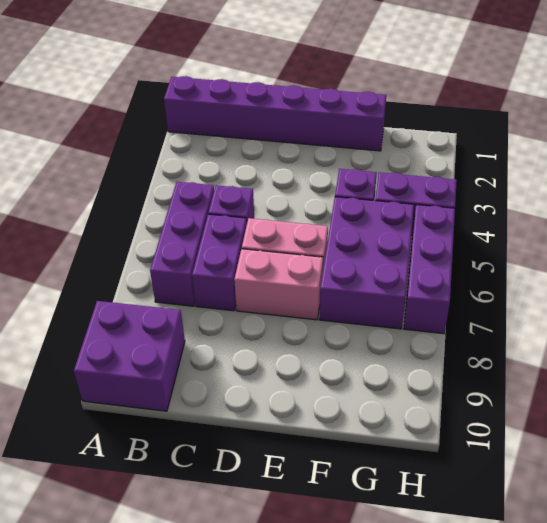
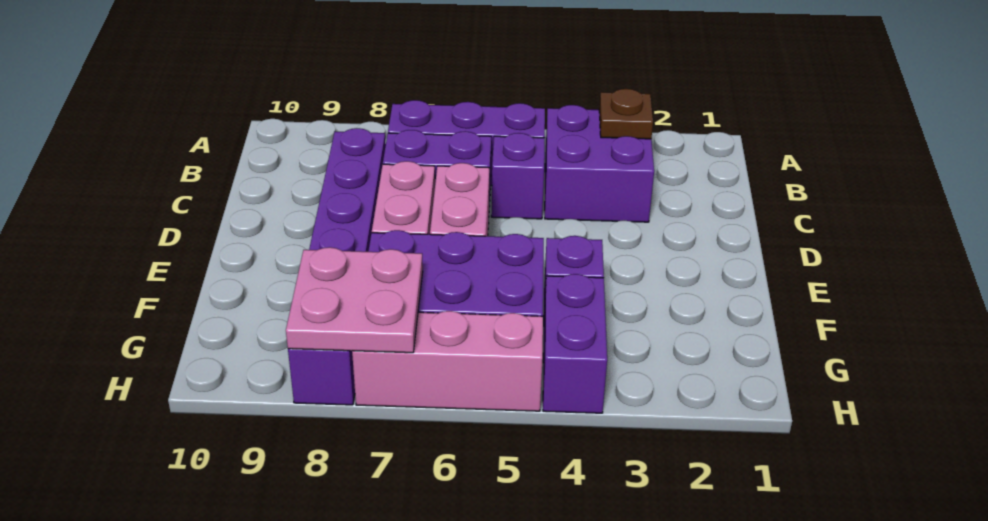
purple brick A1:F1 level 1 -> purple brick C8:H8 level 1
purple brick A9:B10 level 1 -> purple brick B3:C4 level 1
none -> brown plate B3 level 2
none -> pink plate G7:H8 level 2
purple brick H5:H7 level 1 -> pink brick H5:H7 level 1

